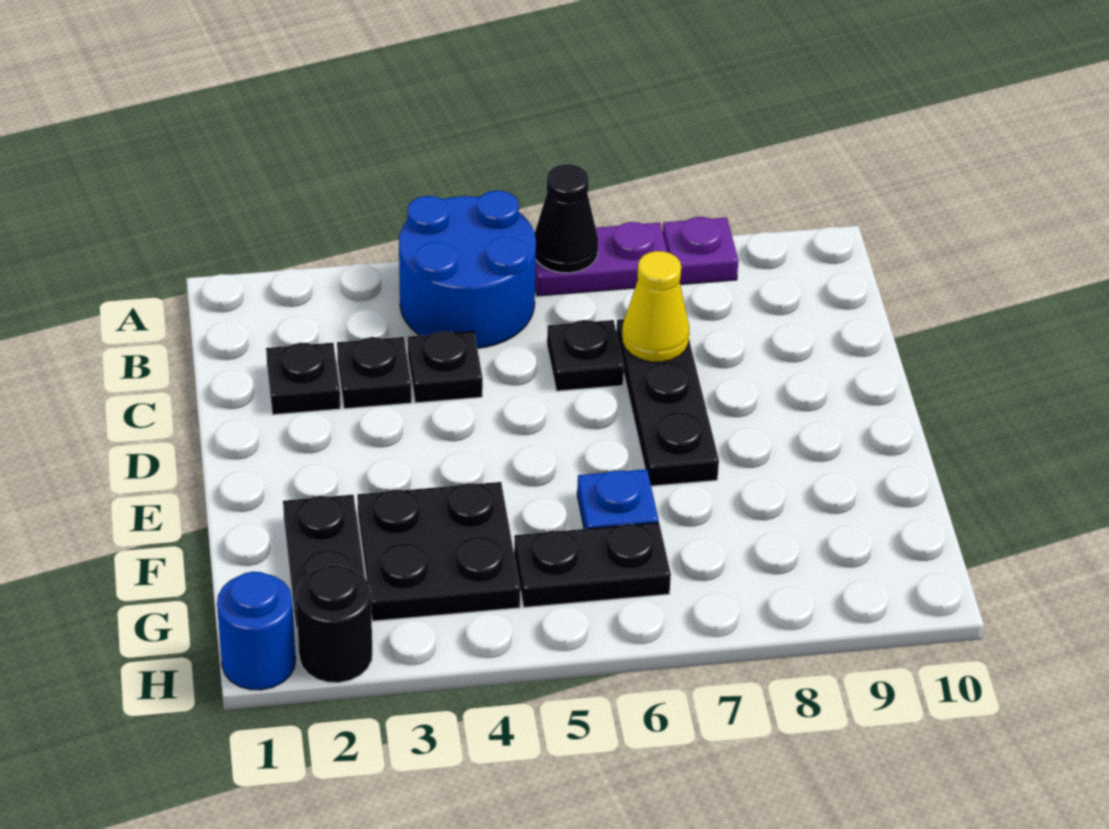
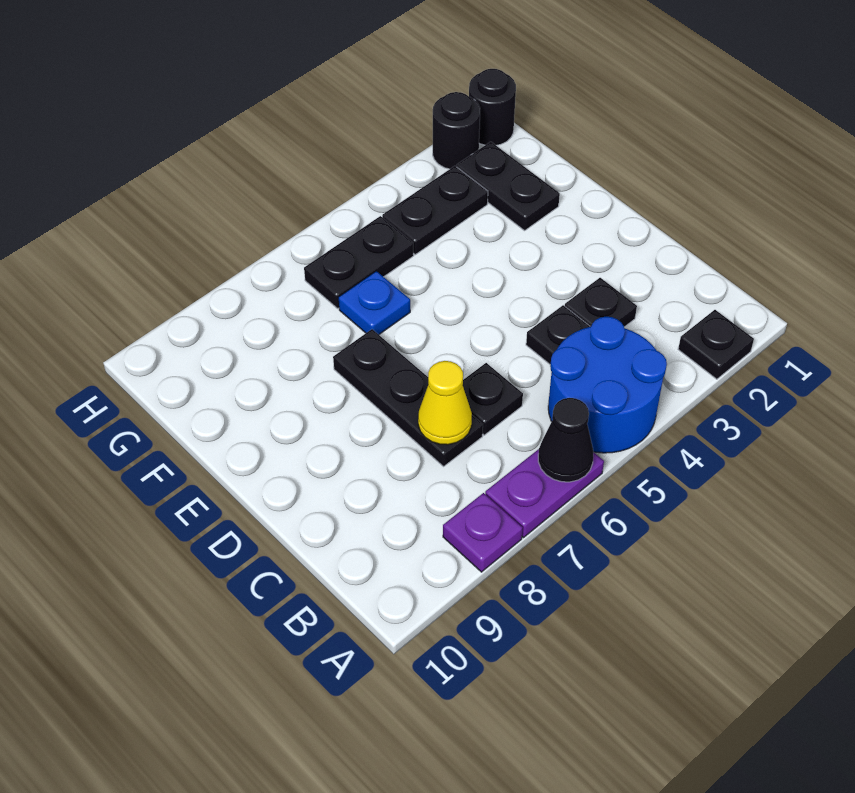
black plate C2 level 1 -> black plate A2 level 1
black plate F3:G4 level 1 -> black plate G3:G4 level 1
blue round brick H1 level 1 -> black round brick H1 level 1

